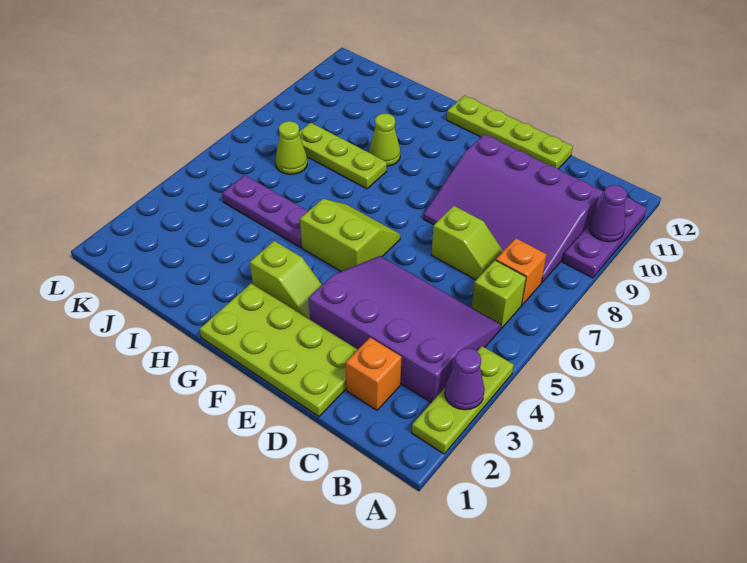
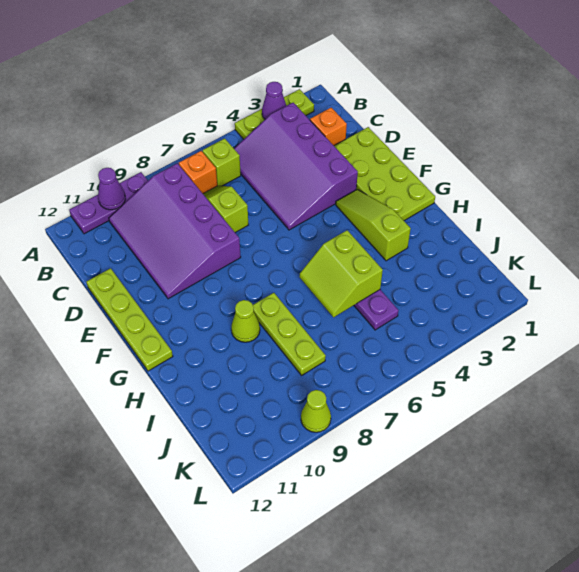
purple slope B8:E10 level 1 top 10 -> purple slope B8:E10 level 1 top 8
lime slope F3:G3 level 1 top G -> lime slope F3:H3 level 1 top H
lime slope F5:G6 level 1 top 5 -> lime slope H5:I6 level 2 top 5
lime cone J7 level 1 -> lime cone L9 level 1

